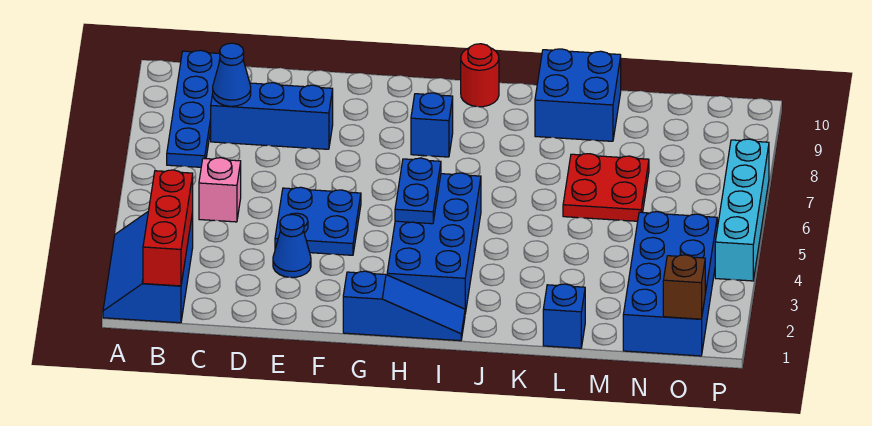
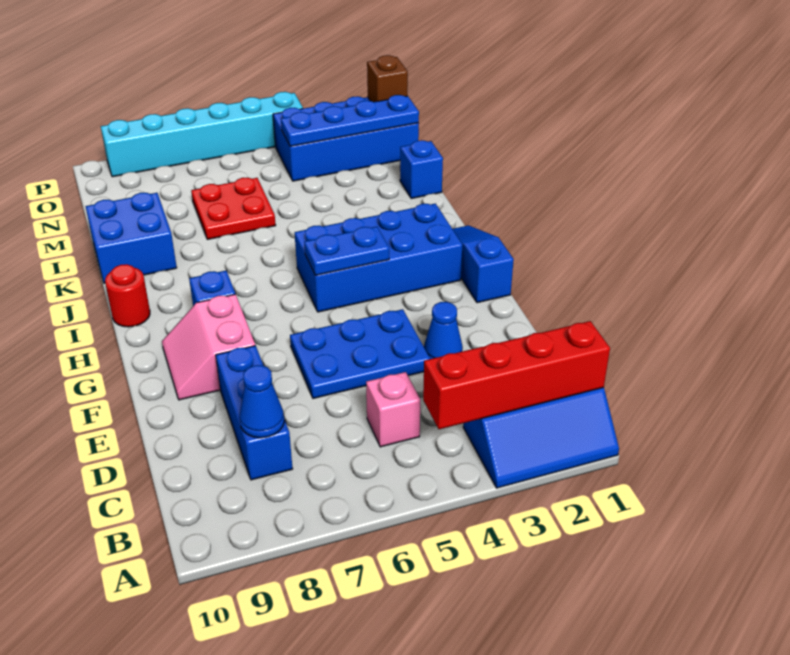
red brick B1:B3 level 2 -> red brick B1:B4 level 2
blue plate B7:B10 level 1 -> blue plate N1:N4 level 2
blue plate E4:F5 level 1 -> blue plate E4:F6 level 1
none -> pink slope F8:G9 level 1 top 8
cyan brick P4:P7 level 1 -> cyan brick P4:P9 level 1

